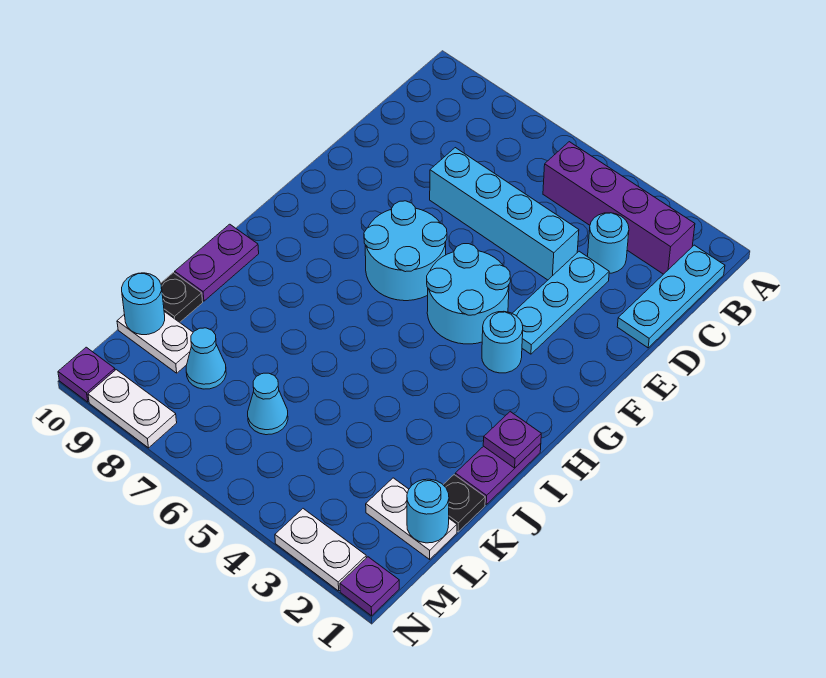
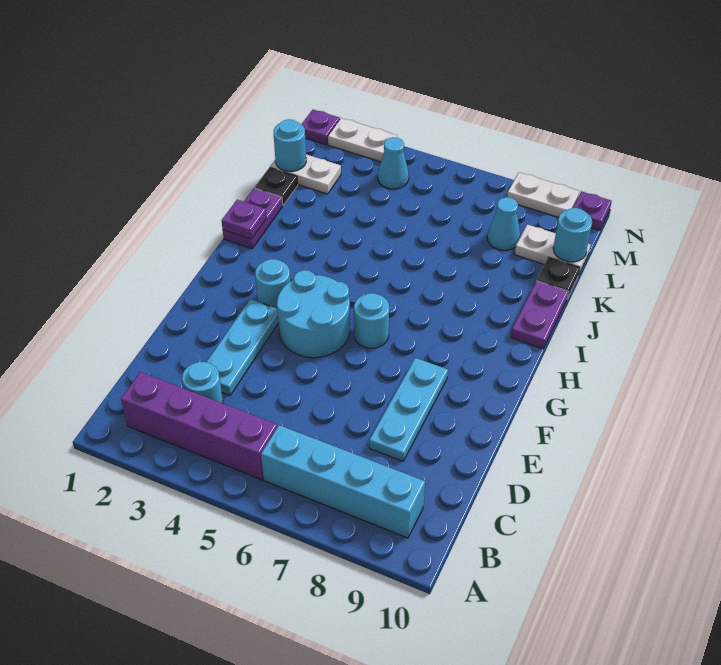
cyan plate B1:D1 level 1 -> cyan plate D8:F8 level 1
cyan brick D4:D7 level 1 -> cyan brick B6:B9 level 1
cyan round brick F6:G7 level 1 -> cyan round brick G6 level 1
cyan cone L6 level 1 -> cyan cone M4 level 1

